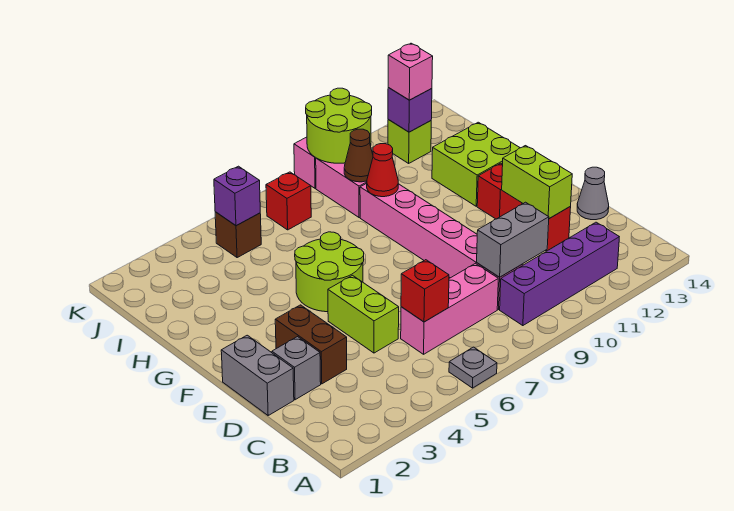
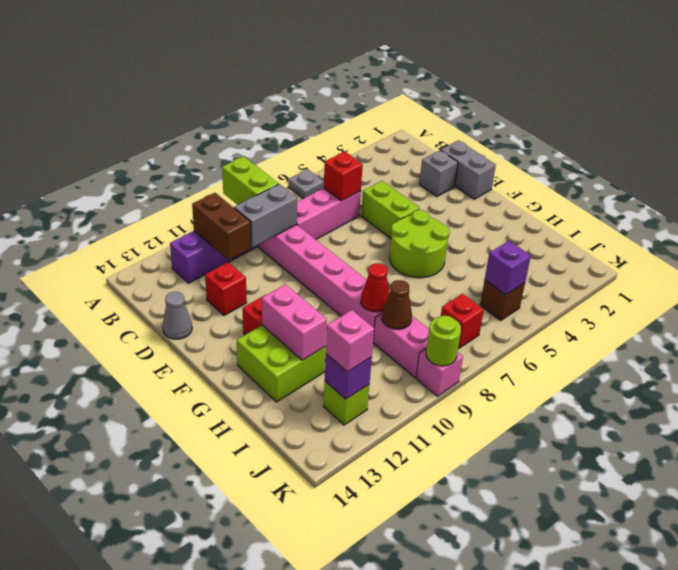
brown brick D3:E3 level 1 -> brown brick B11:C11 level 2
lime brick D12:E12 level 2 -> lime brick A9:B9 level 2
none -> pink brick G12:H12 level 2
lime round brick J9:K10 level 2 -> lime round brick K9 level 2

